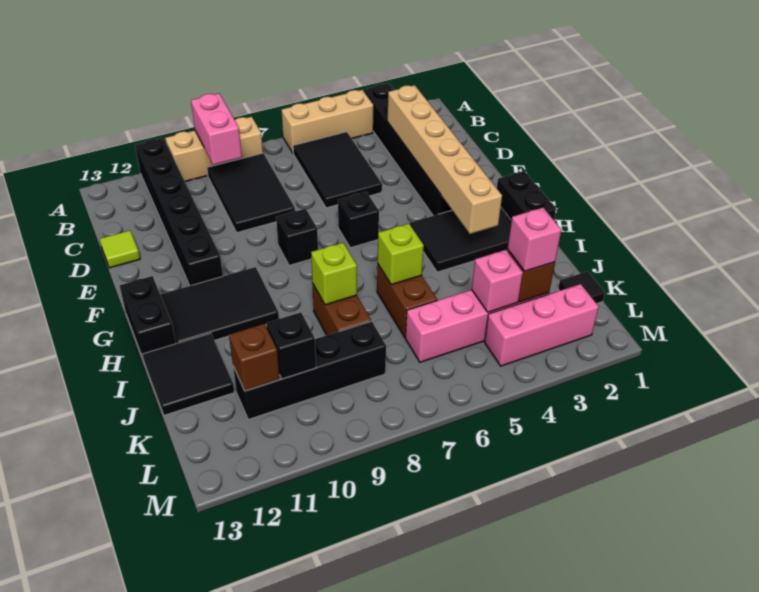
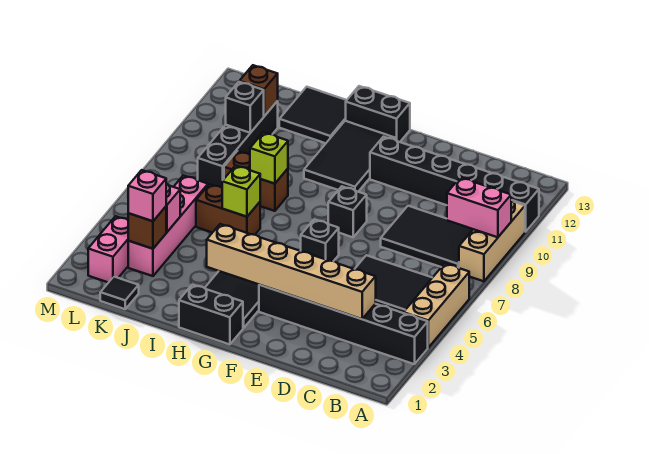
lime tile D13 level 1 -> none
pink brick L2:L4 level 1 -> pink brick L2:L3 level 1

